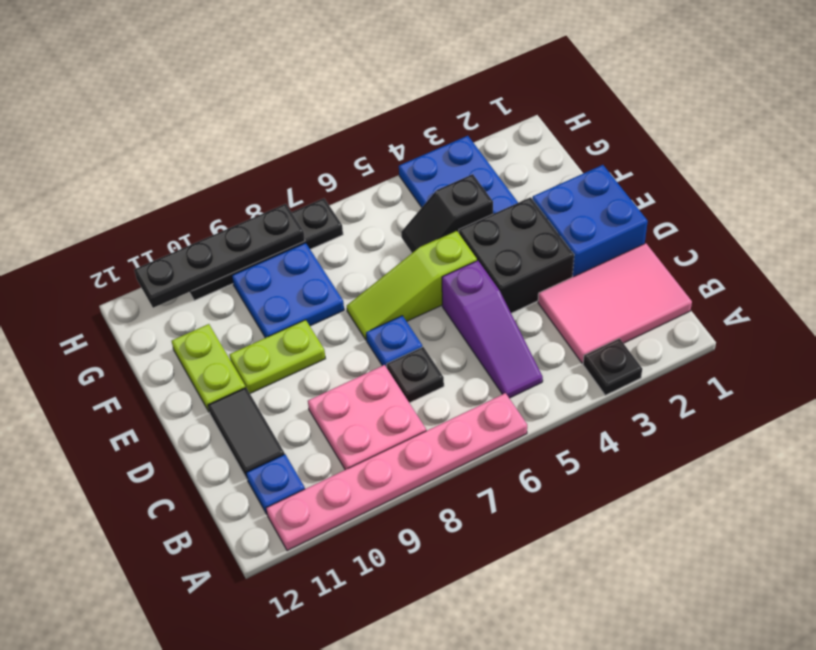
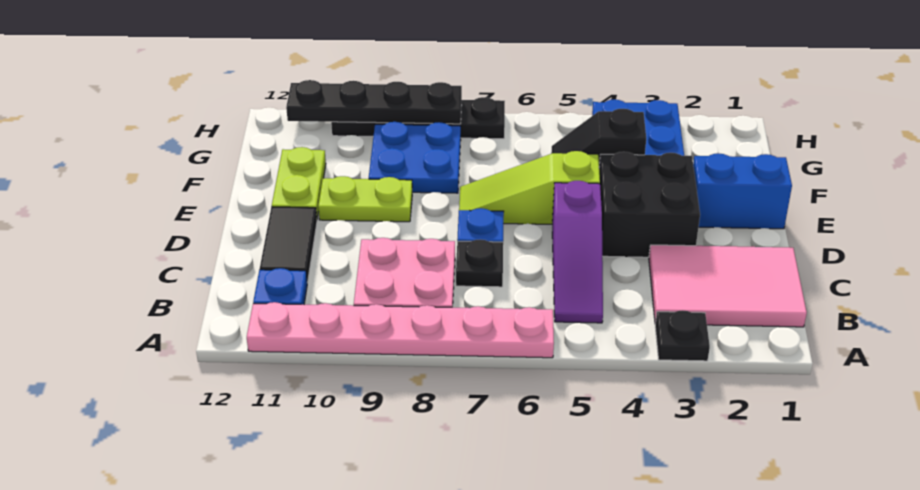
blue brick D1:E2 level 1 -> blue brick E1:E2 level 1

